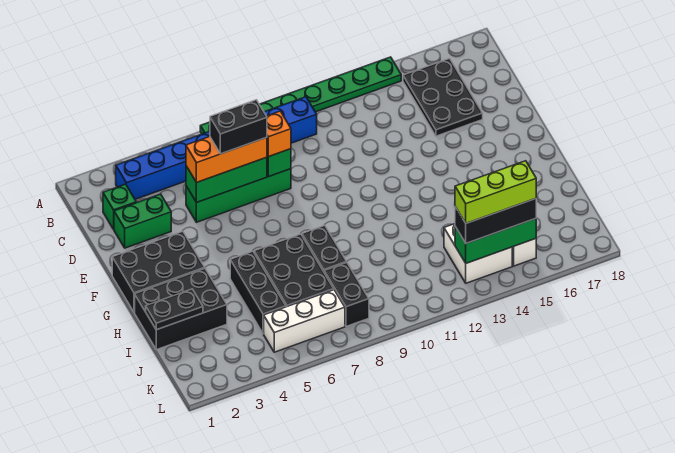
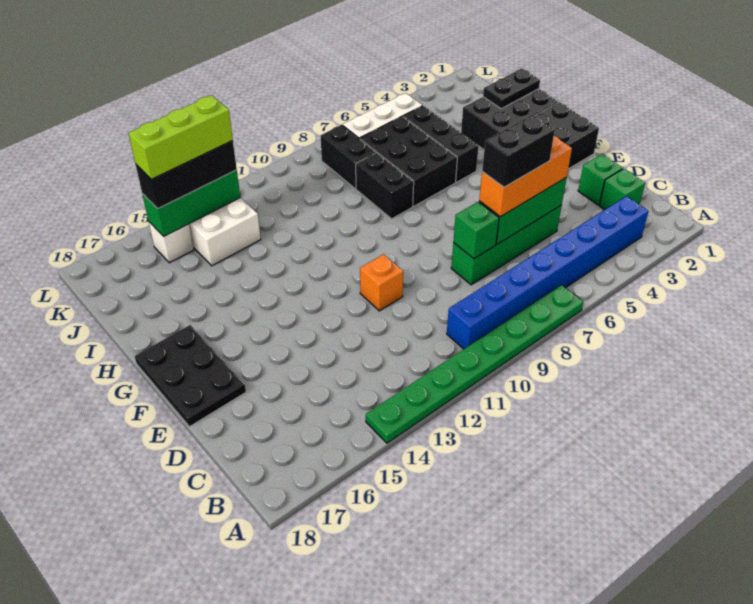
black plate B15:D16 level 1 -> black plate E17:G18 level 1
green brick D2:D3 level 1 -> green brick D2 level 1
orange brick D8 level 3 -> orange brick E11 level 1

